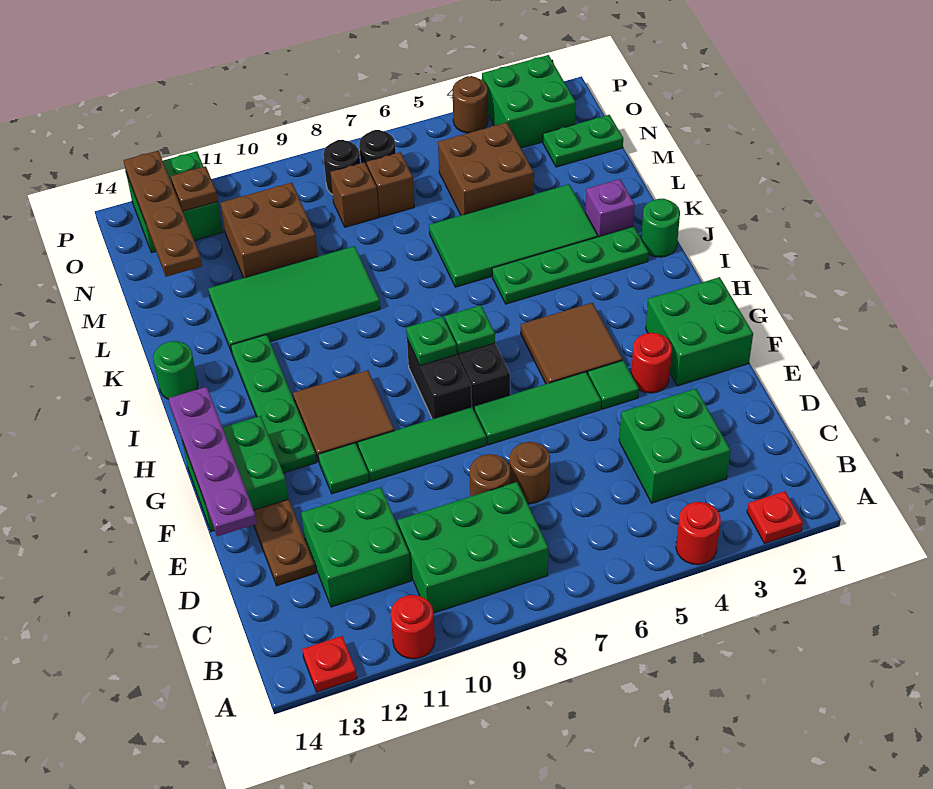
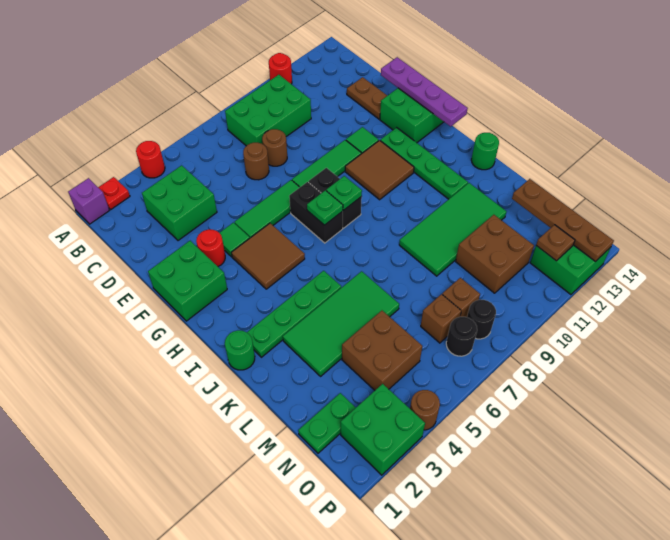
red plate A13 level 1 -> none
green brick C11:D12 level 1 -> none
purple brick K2 level 1 -> purple brick A1 level 1

